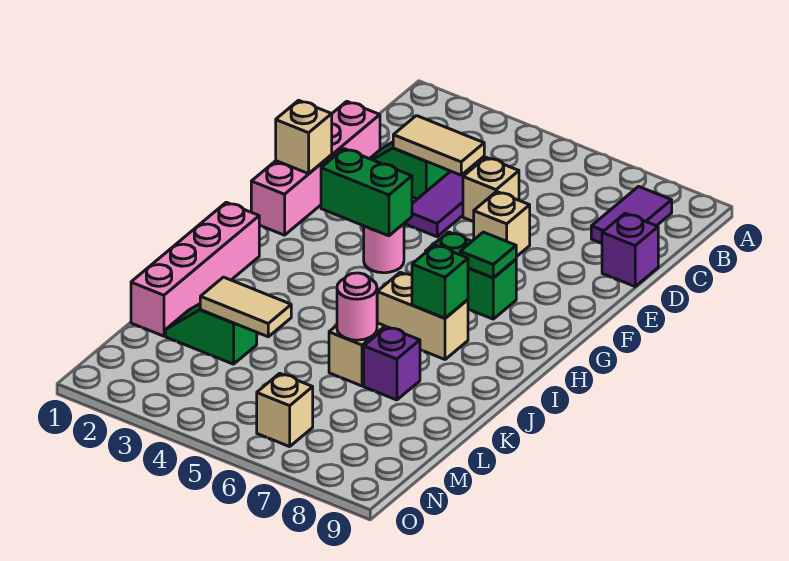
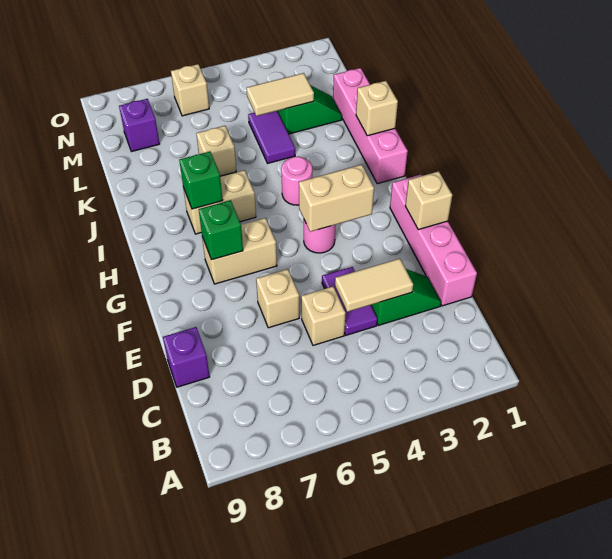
purple tile B8:C8 level 1 -> purple tile K4:L4 level 1
green brick G3:G4 level 2 -> tan brick G3:G4 level 2
green brick G6:G7 level 1 -> tan brick G6:G7 level 1
green tile G7 level 2 -> green brick G7 level 2
none -> tan brick J1 level 2
pink round brick K6 level 2 -> pink round brick I4 level 1
purple brick K7 level 1 -> purple brick M8 level 1

